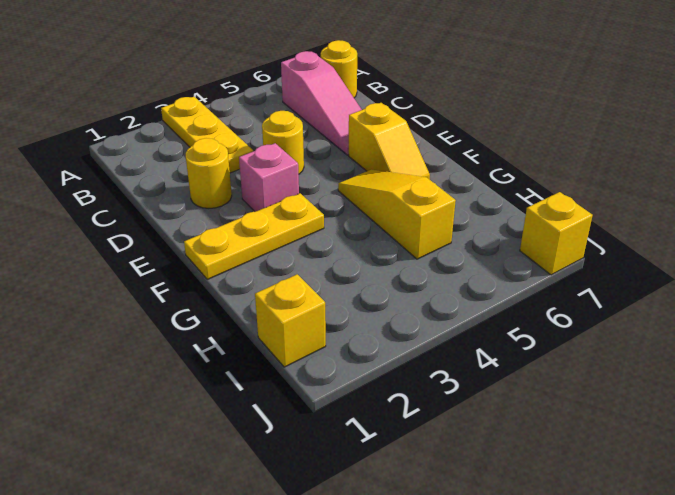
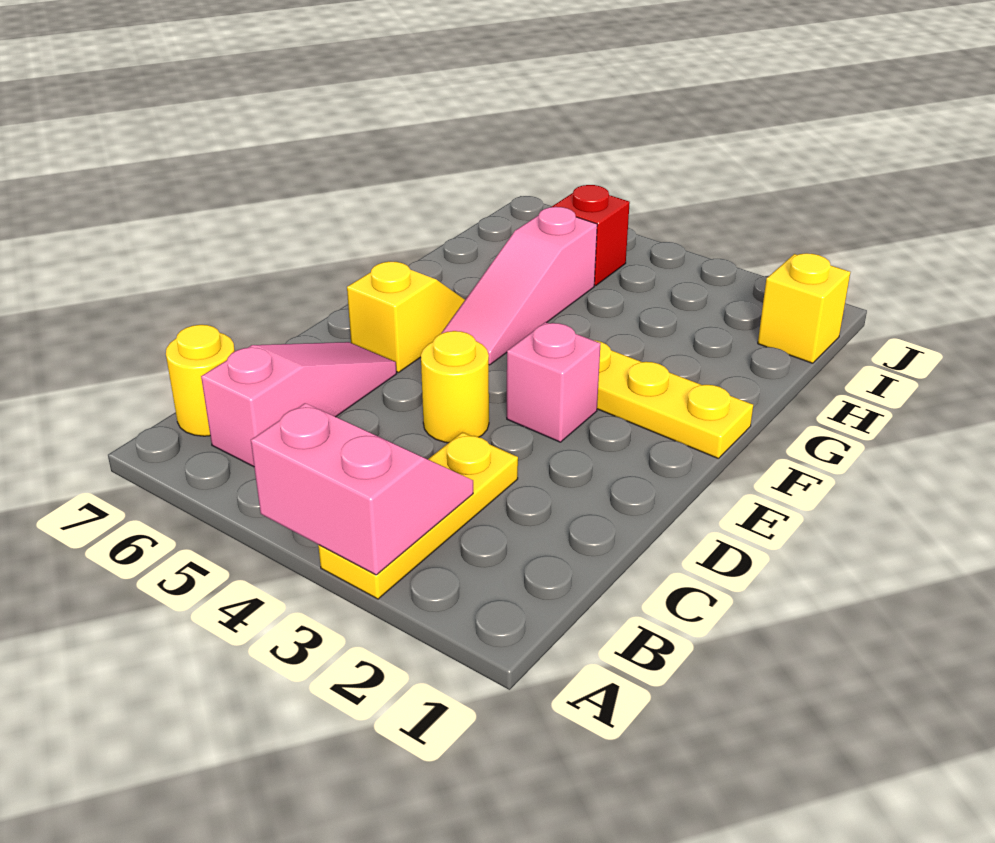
none -> pink slope A3:B4 level 2 top A
yellow round brick D2 level 1 -> none
yellow slope F5:H5 level 1 top H -> pink slope F5:H5 level 1 top H
none -> red brick I5 level 1
yellow brick J7 level 1 -> none

